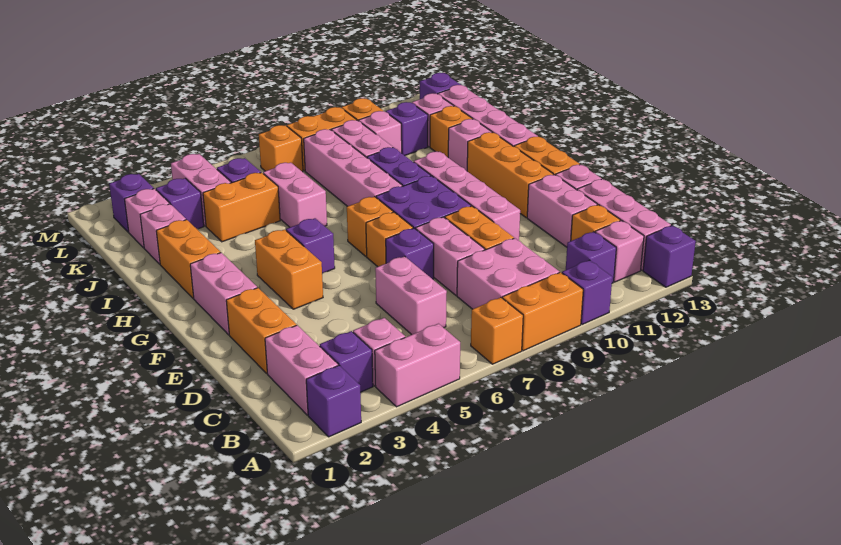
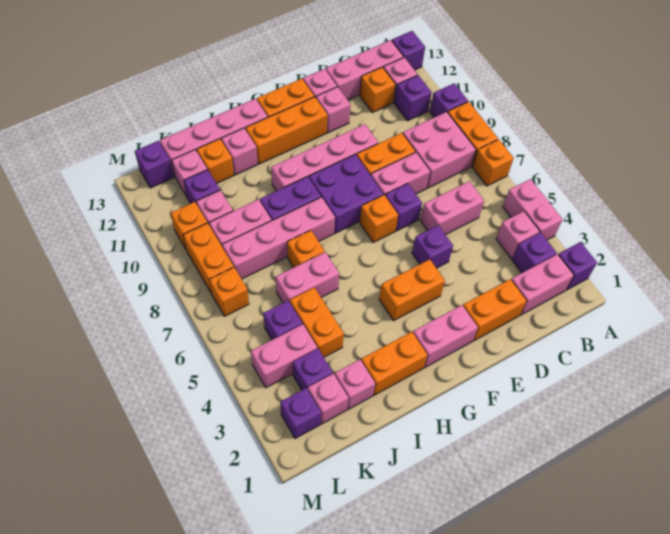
pink brick D12:E12 level 1 -> pink brick E12 level 1
purple brick G5 level 1 -> purple brick E5 level 1
orange brick G7 level 1 -> orange brick I7 level 1

